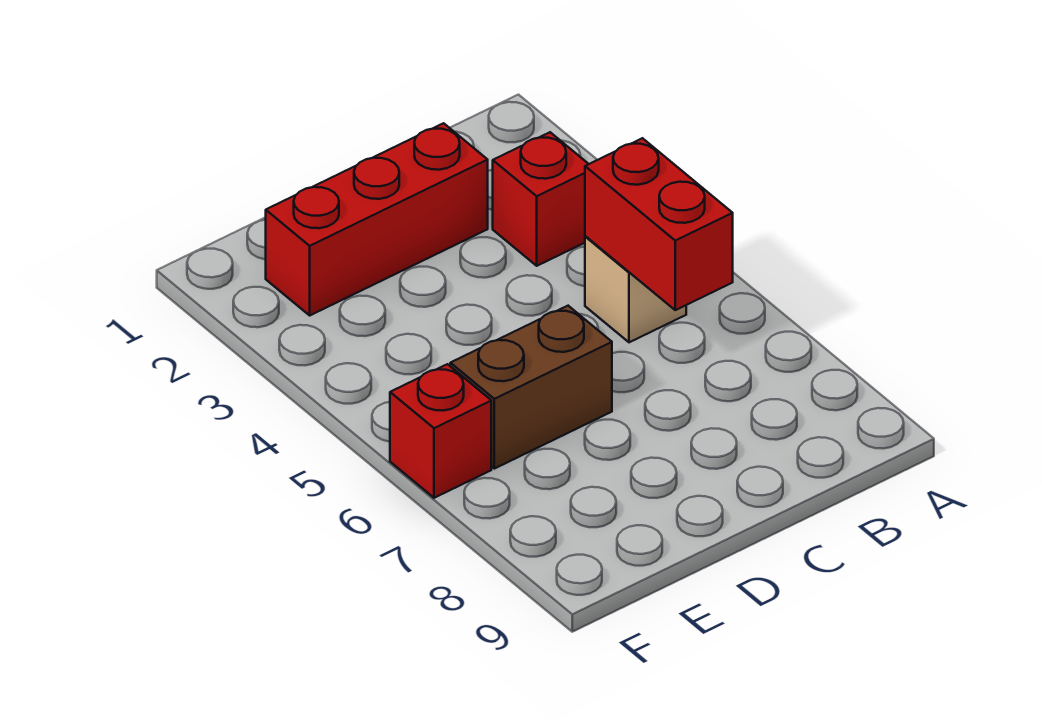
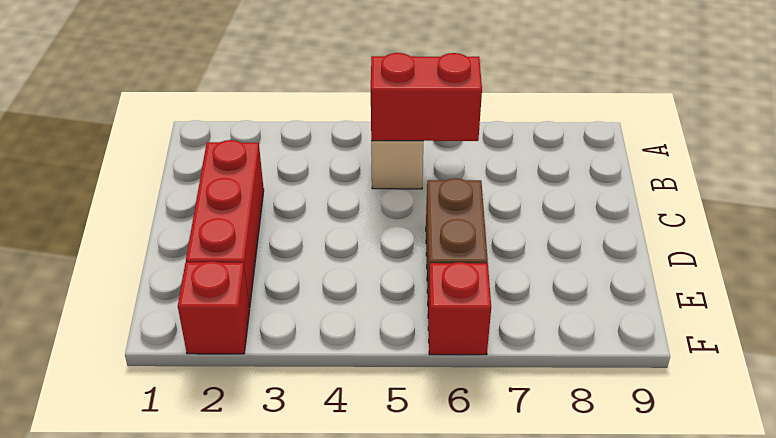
red brick B3 level 1 -> red brick F2 level 1

